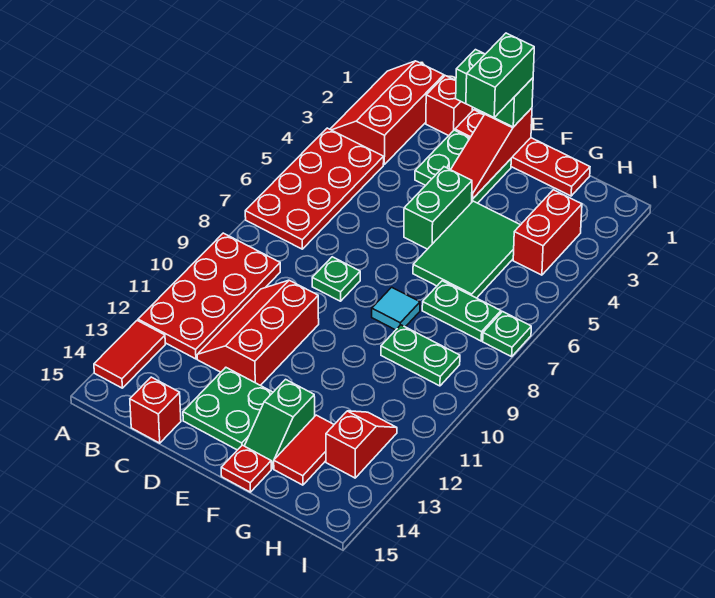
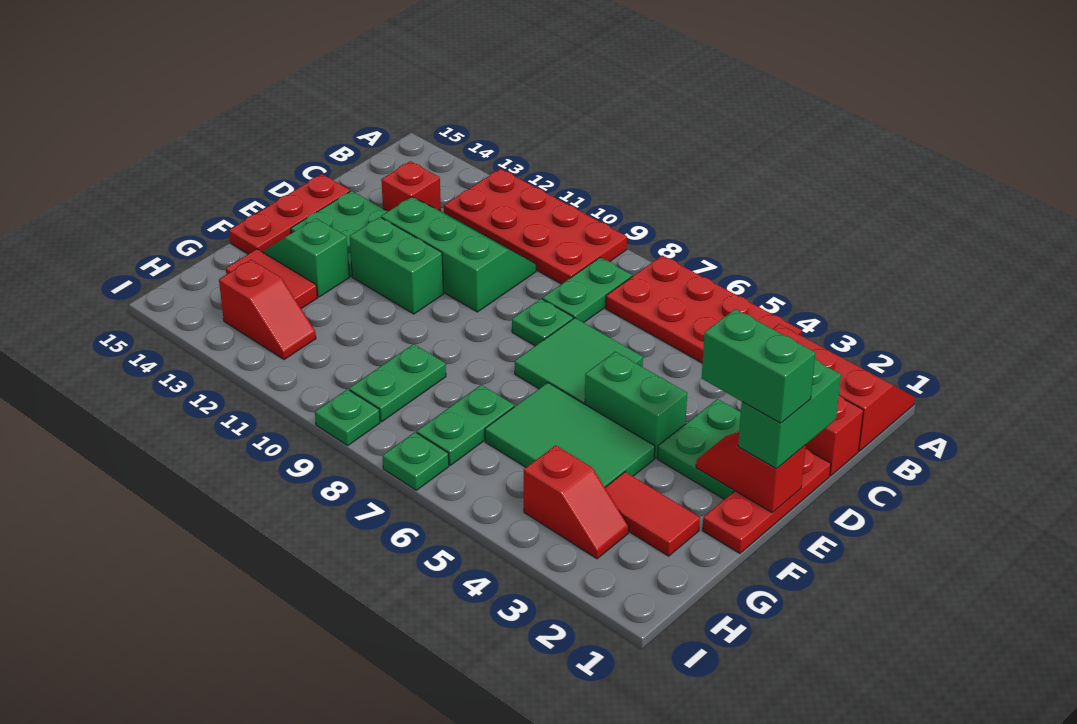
red tile A13:A14 level 1 -> red tile G2:G3 level 1
none -> green plate B8:C8 level 1
red slope C10:D12 level 1 top D -> green slope C10:D12 level 1 top D
red brick C15 level 1 -> red brick C13 level 1
red plate D1:G1 level 1 -> red plate D1:F1 level 1
none -> green tile D6:E7 level 1
red slope E1:E3 level 2 top 1 -> red slope E1:E2 level 2 top 1
none -> green brick E11:E12 level 1
cyan tile F8 level 1 -> none
red plate F15 level 1 -> red plate D15:F15 level 1
red brick H3:H4 level 1 -> red slope H3:H4 level 1 top 4
none -> green plate I9 level 1

